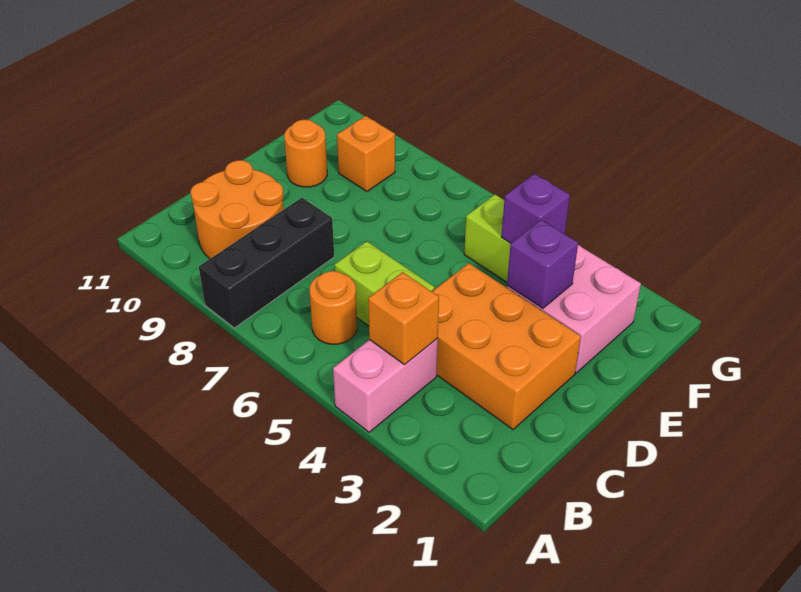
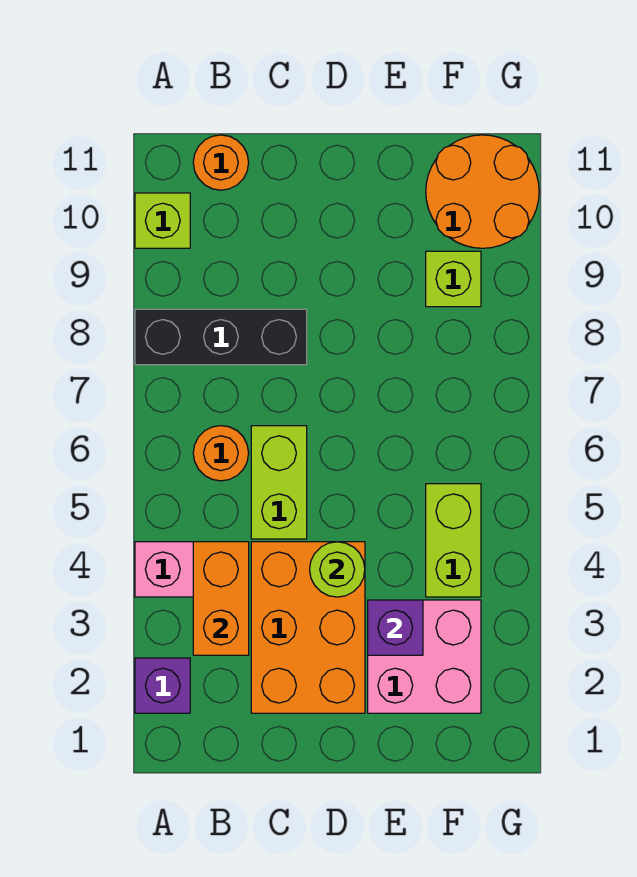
none -> lime brick A10 level 1
orange brick B4 level 2 -> orange brick B3:B4 level 2
orange round brick B9:C10 level 1 -> orange round brick F10:G11 level 1
none -> lime round brick D4 level 2
orange round brick E10 level 1 -> orange round brick B11 level 1
purple brick F4 level 2 -> purple brick A2 level 1
orange brick F9 level 1 -> lime brick F9 level 1

